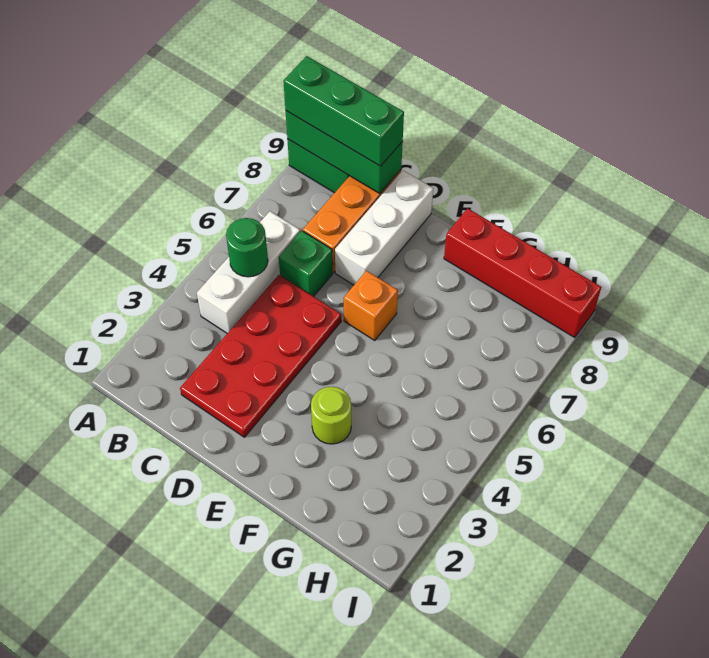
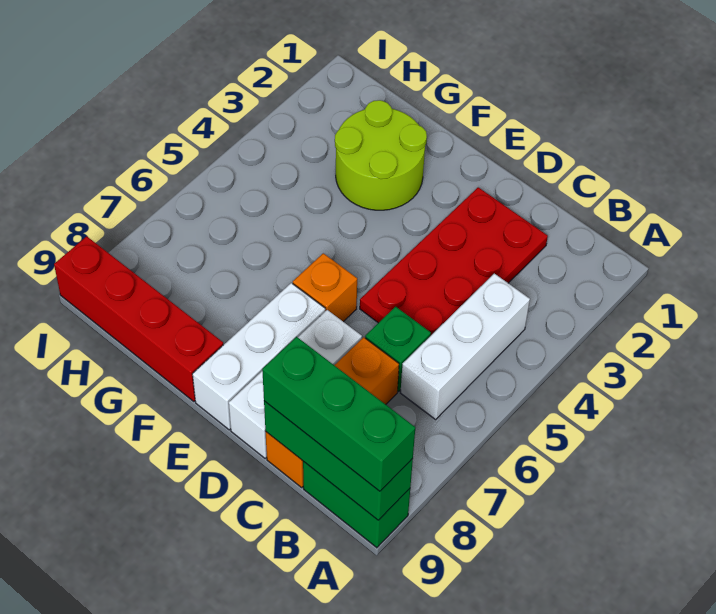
green round brick B5 level 2 -> none
none -> white brick E7:E9 level 1
lime round brick F3 level 1 -> lime round brick F2:G3 level 1

